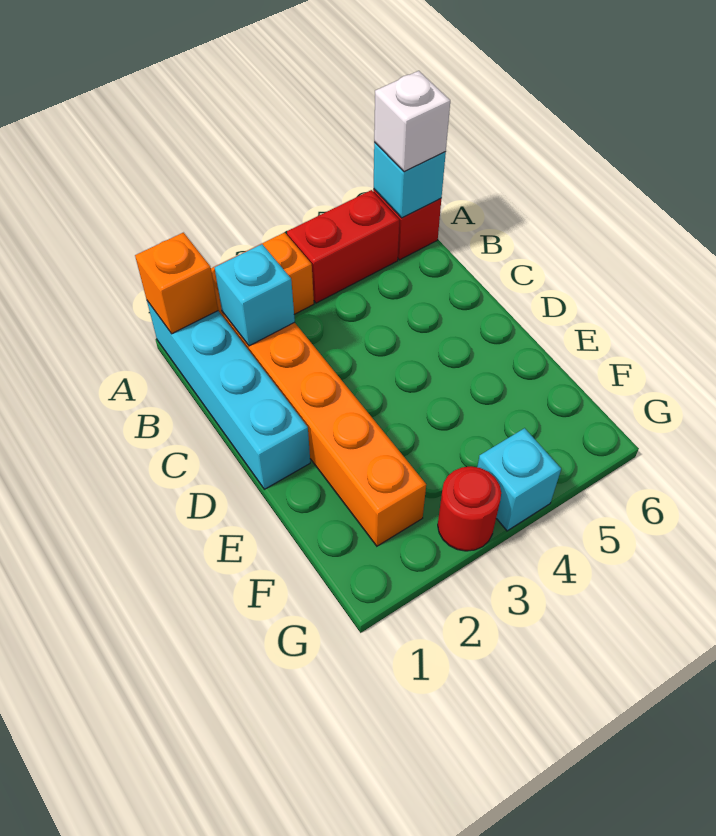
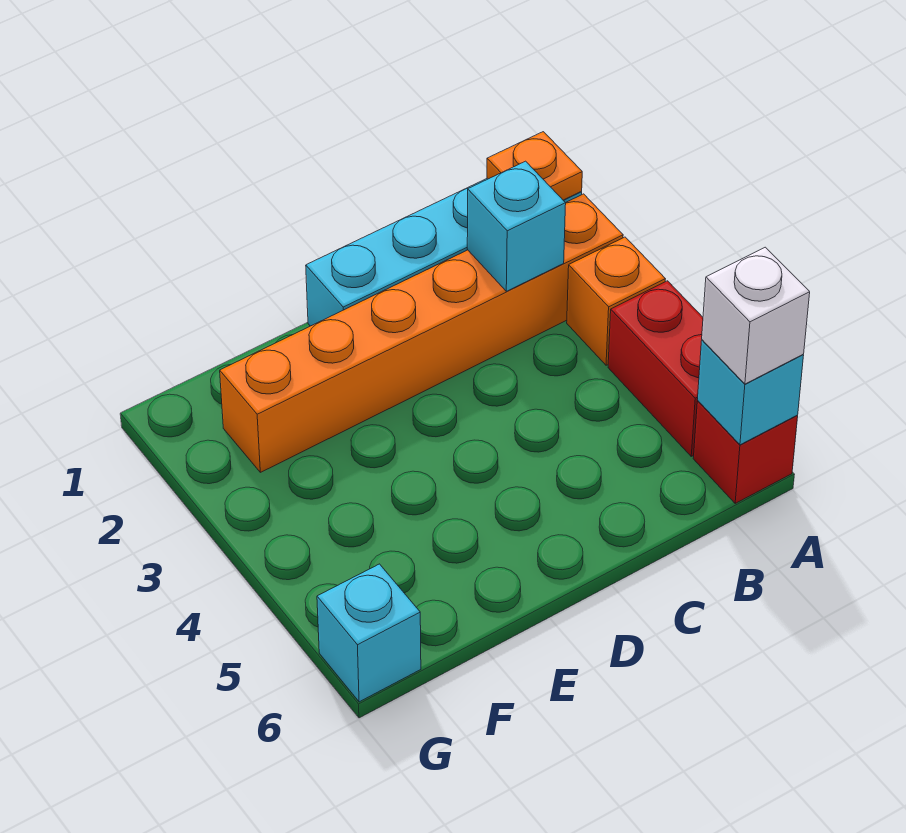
orange brick A1 level 2 -> orange plate A1 level 2
red round brick G3 level 1 -> none
cyan brick G4 level 1 -> cyan brick G6 level 1

